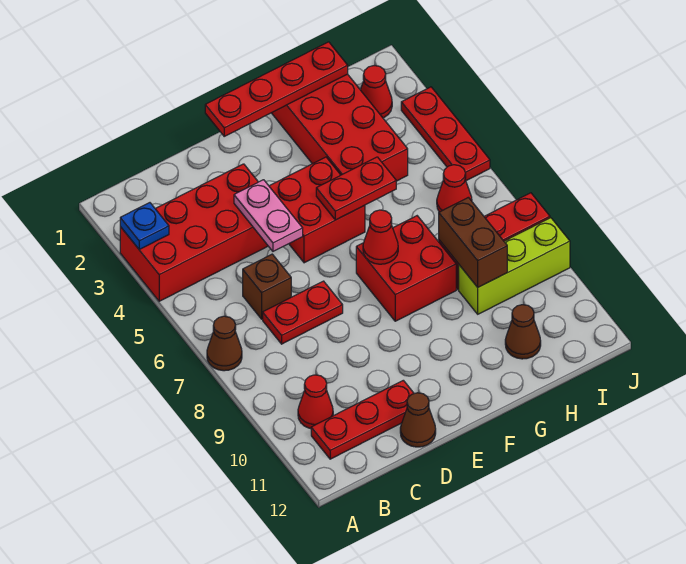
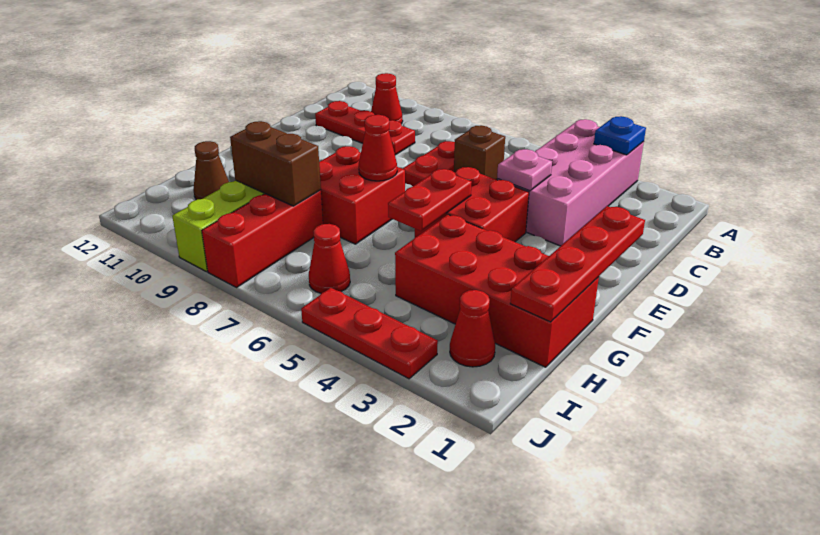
red brick A3:D4 level 1 -> pink brick A3:D4 level 1
brown cone A7 level 1 -> none
red plate B11:D11 level 1 -> red plate C9:C11 level 1
pink plate D4:D5 level 2 -> pink plate D4 level 2
brown cone D12 level 1 -> none

